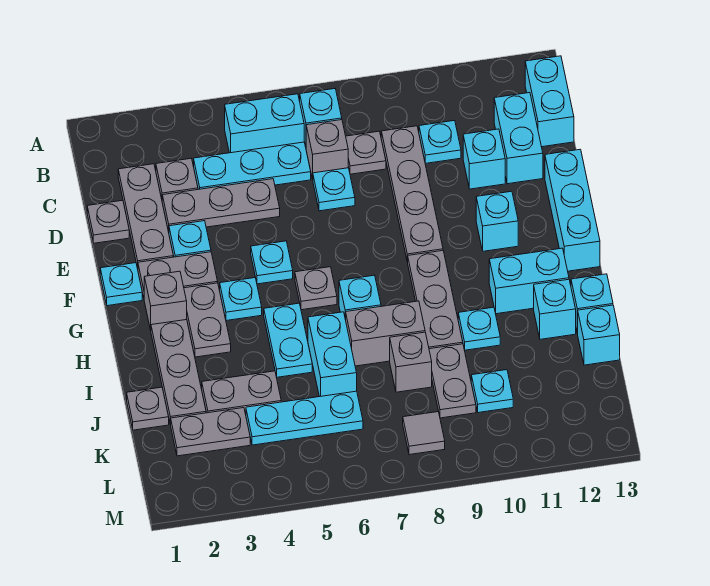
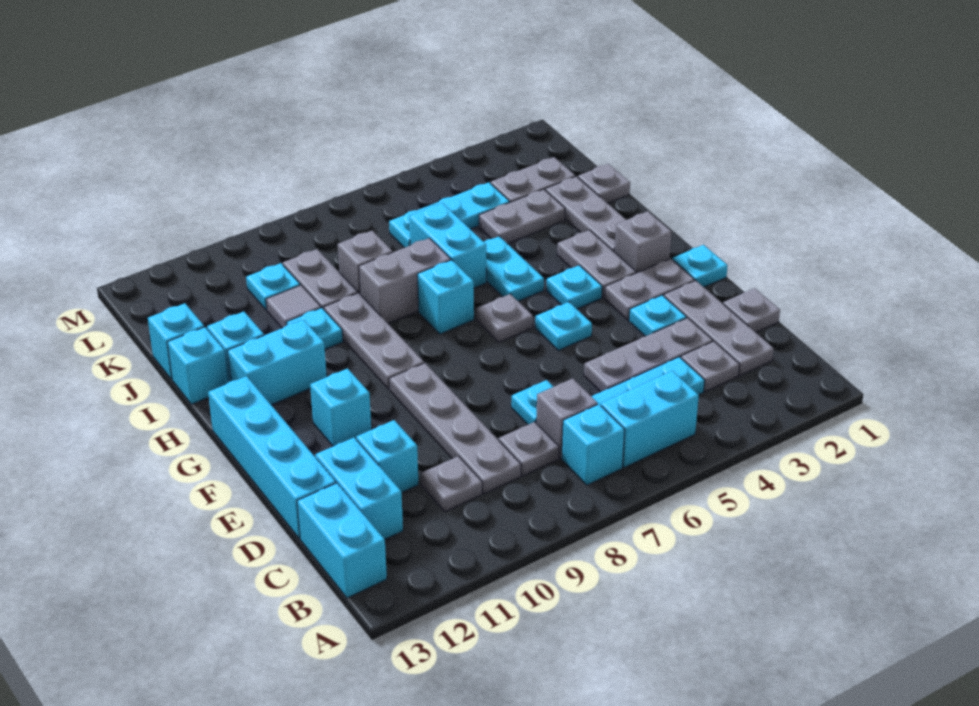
cyan plate C10 level 1 -> grey plate C10 level 1
cyan brick E13:G13 level 1 -> cyan brick D13:G13 level 1
grey tile L8 level 1 -> grey tile J10 level 1

